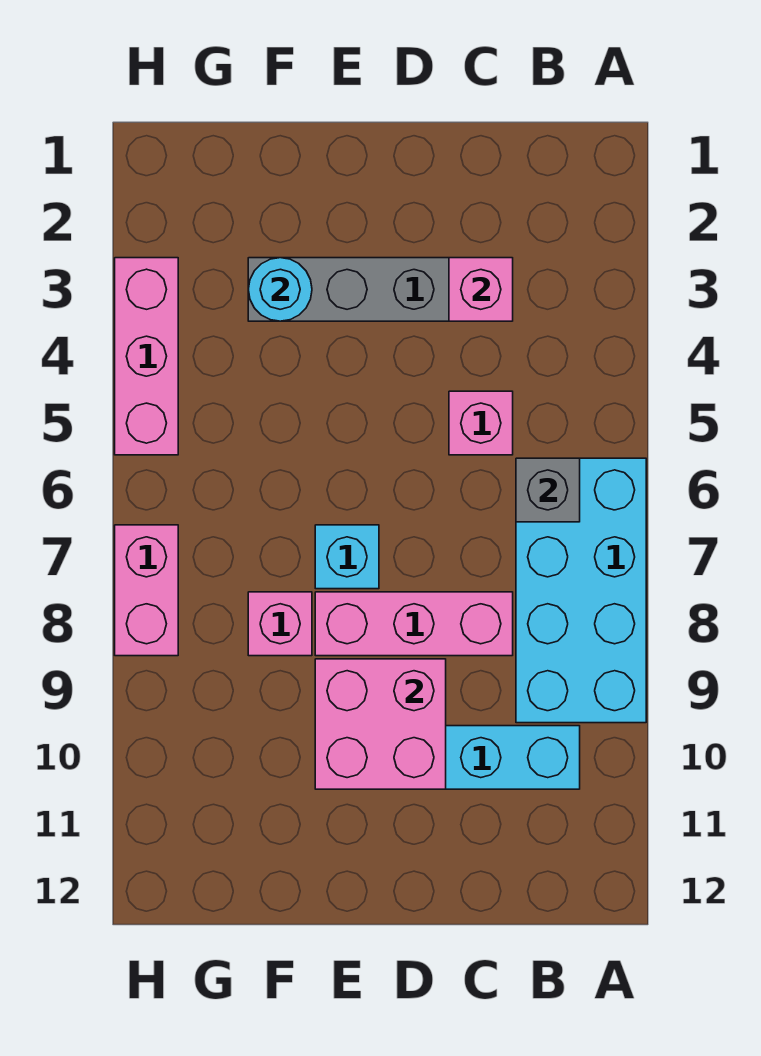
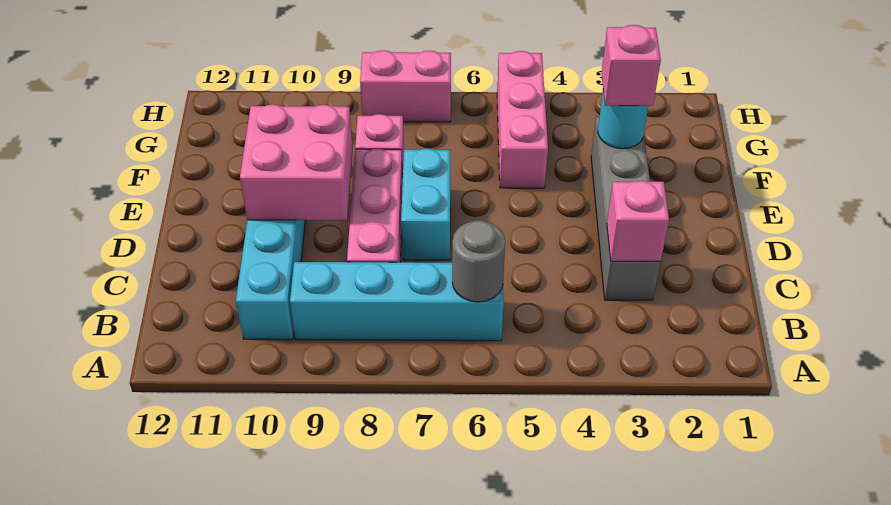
cyan brick A6:B9 level 1 -> cyan brick B6:B9 level 1
grey brick B6 level 2 -> grey round brick B6 level 2
pink brick C5 level 1 -> pink brick F3 level 3
cyan brick E7 level 1 -> cyan brick D7:E7 level 1
pink brick H3:H5 level 1 -> pink brick F5:H5 level 1

